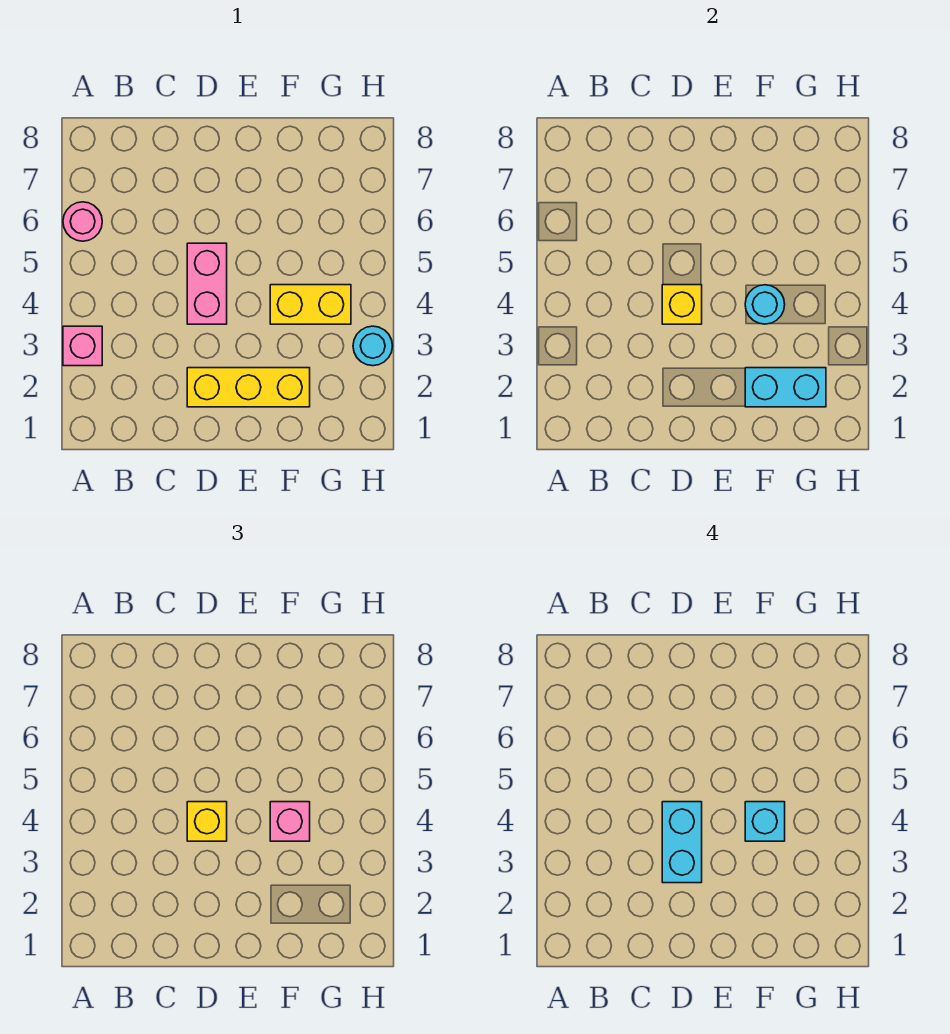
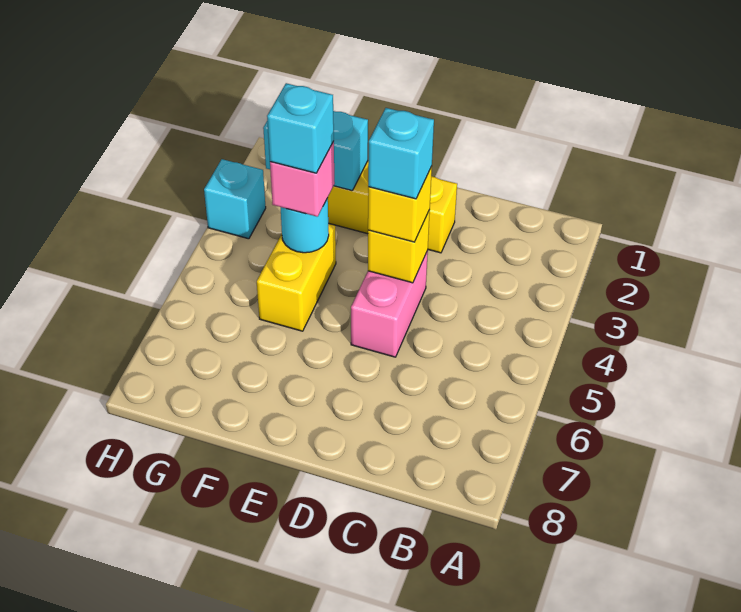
pink brick A3 level 1 -> none
pink round brick A6 level 1 -> none
cyan brick D3:D4 level 4 -> cyan brick D4 level 4
yellow brick F4:G4 level 1 -> yellow brick F4:F5 level 1
cyan round brick H3 level 1 -> cyan brick H3 level 1

